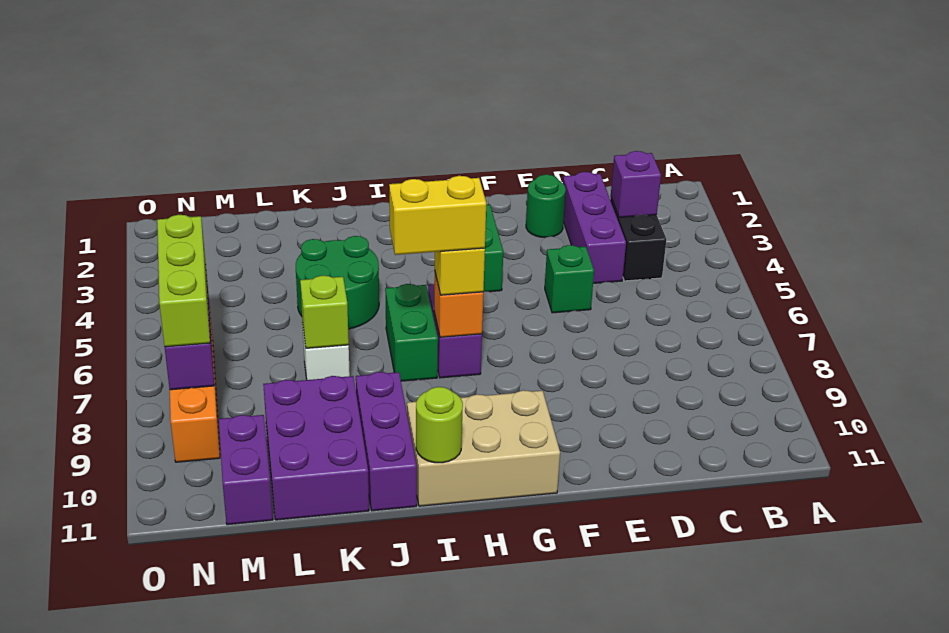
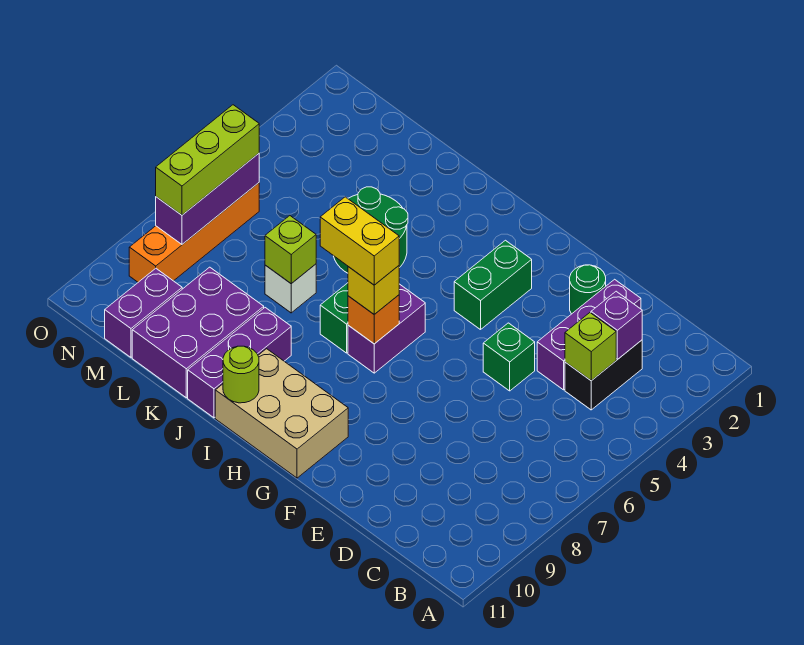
none -> lime brick C4 level 2

